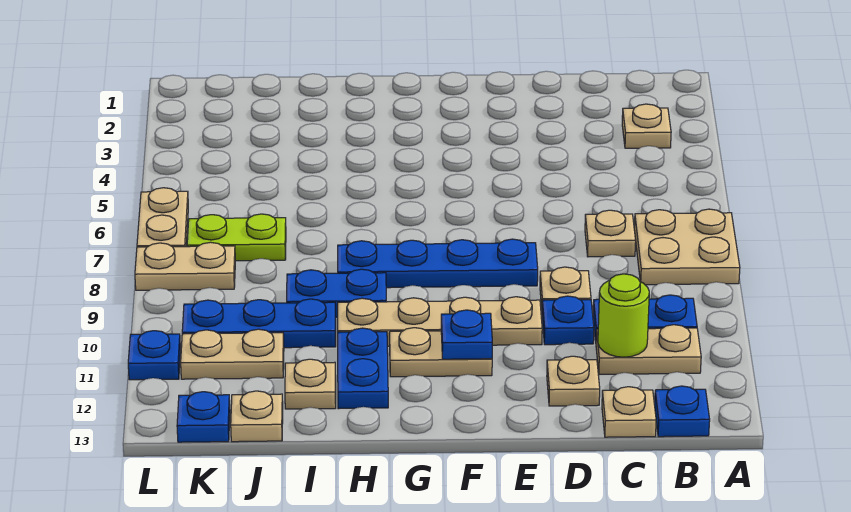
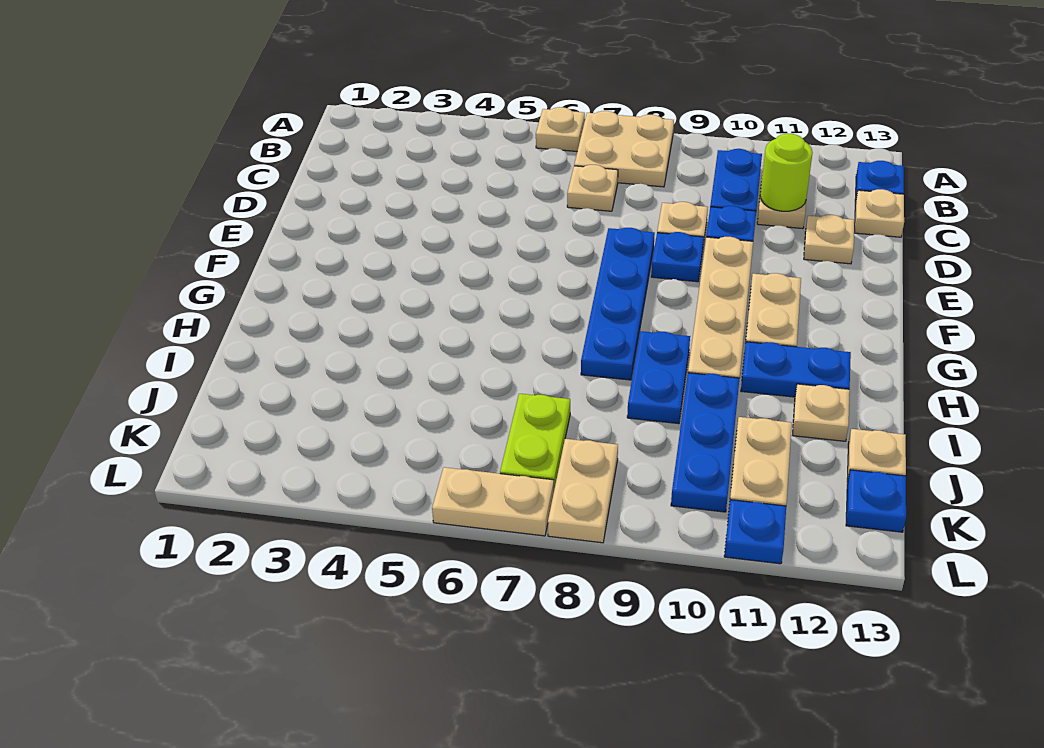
tan plate B3 level 1 -> tan plate A6 level 1
blue plate F11 level 2 -> blue plate E9 level 1

